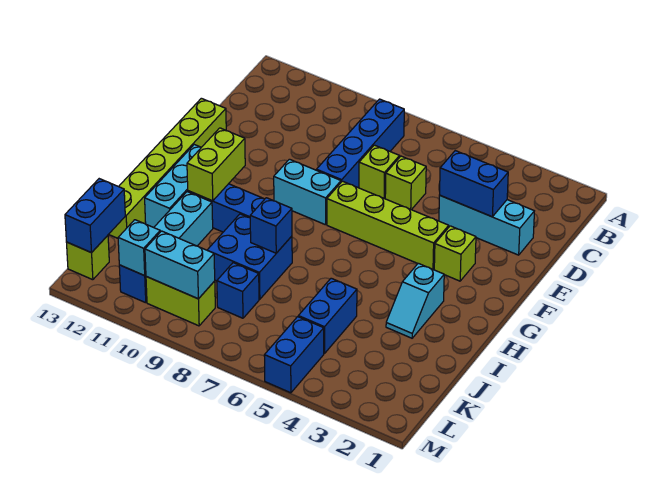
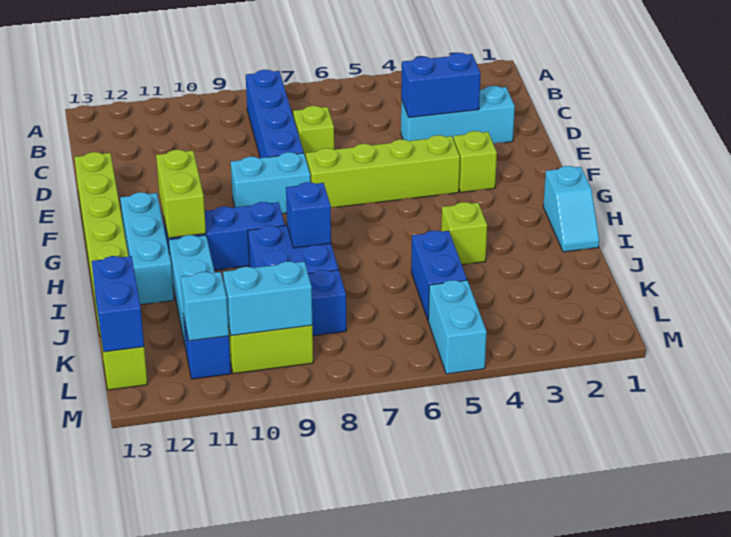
lime brick D6 level 1 -> lime brick I4 level 1
cyan slope H3:I3 level 1 top H -> cyan slope H1:I1 level 1 top H
blue brick L5:M5 level 1 -> cyan brick L5:M5 level 1

